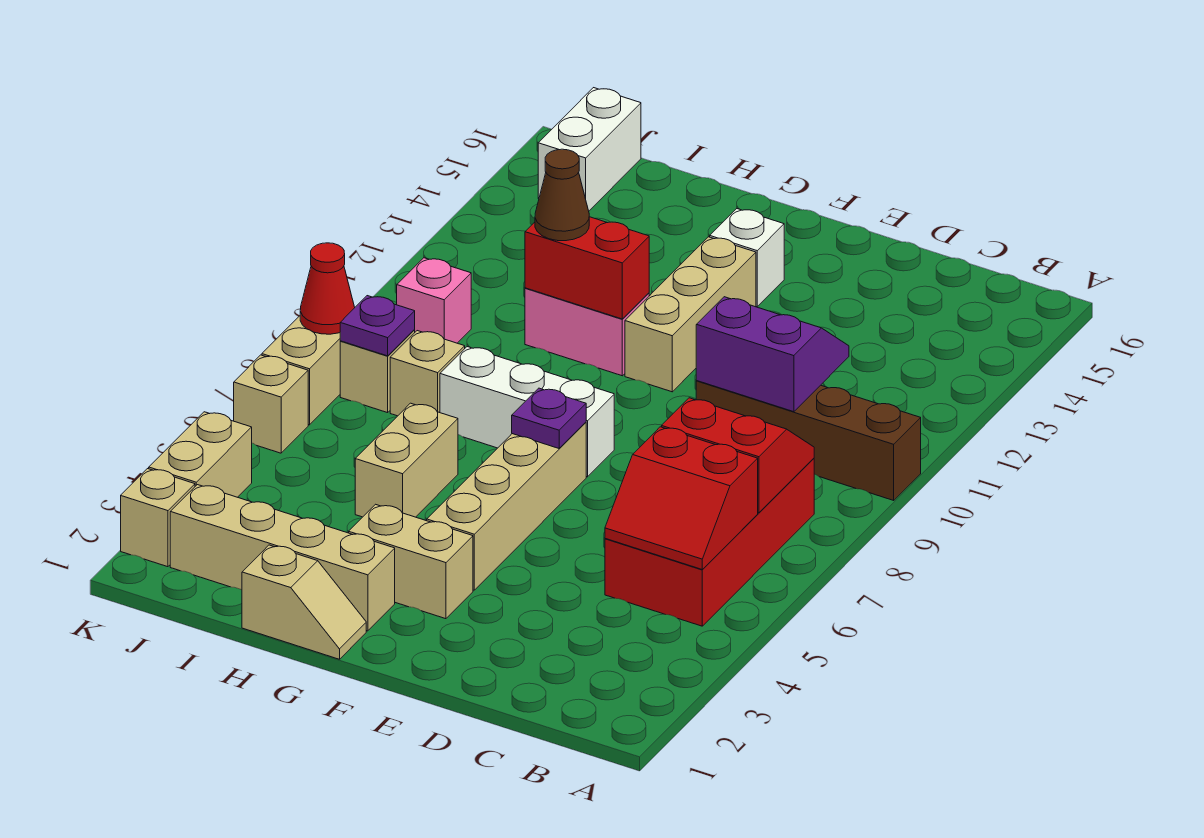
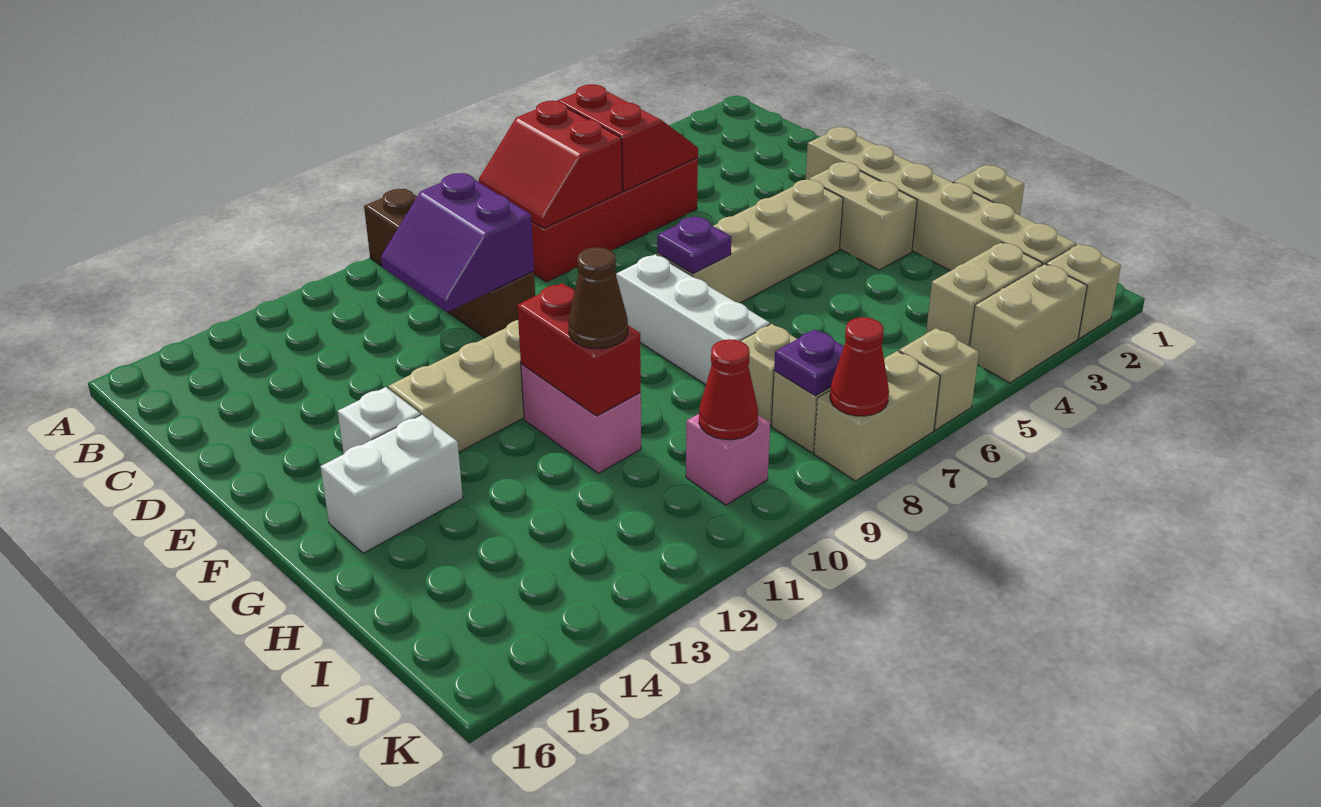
tan brick G2:J2 level 1 -> tan brick E2:J2 level 1
tan brick H5:H6 level 1 -> tan brick J3:J4 level 1
none -> red cone J10 level 2
white brick J15:J16 level 1 -> white brick G14:G15 level 1

